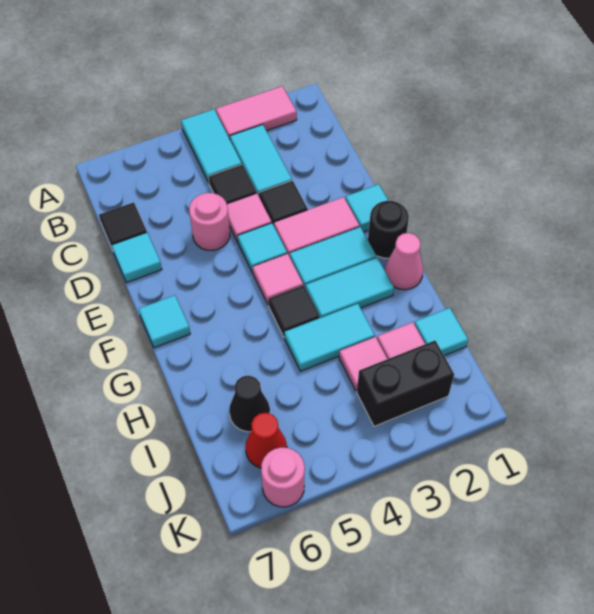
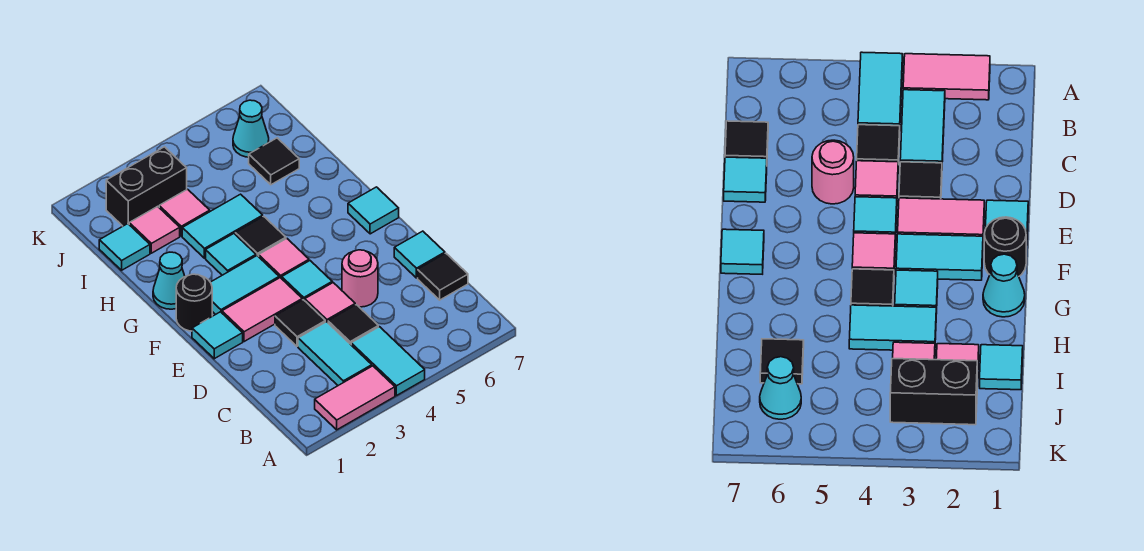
pink cone G1 level 1 -> cyan cone G1 level 1
cyan tile G2:G3 level 1 -> cyan tile G3 level 1
black cone I6 level 1 -> black tile I6 level 1
red cone J6 level 1 -> cyan cone J6 level 1
pink round brick K6 level 1 -> none

